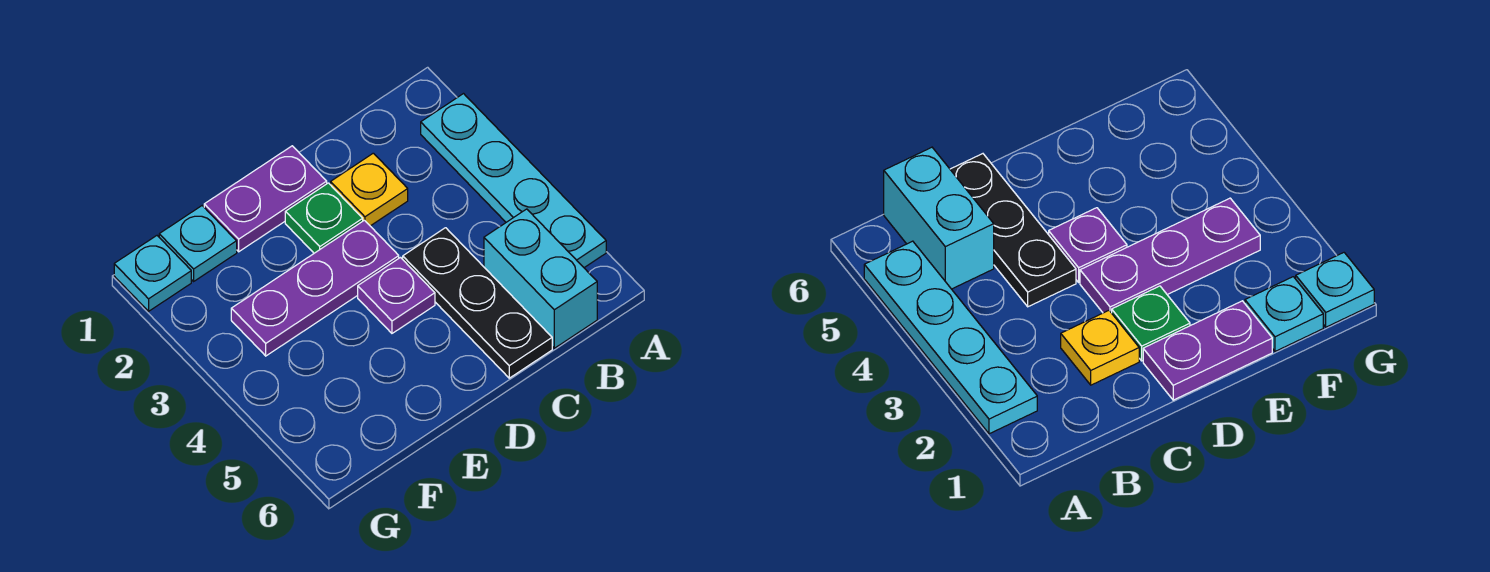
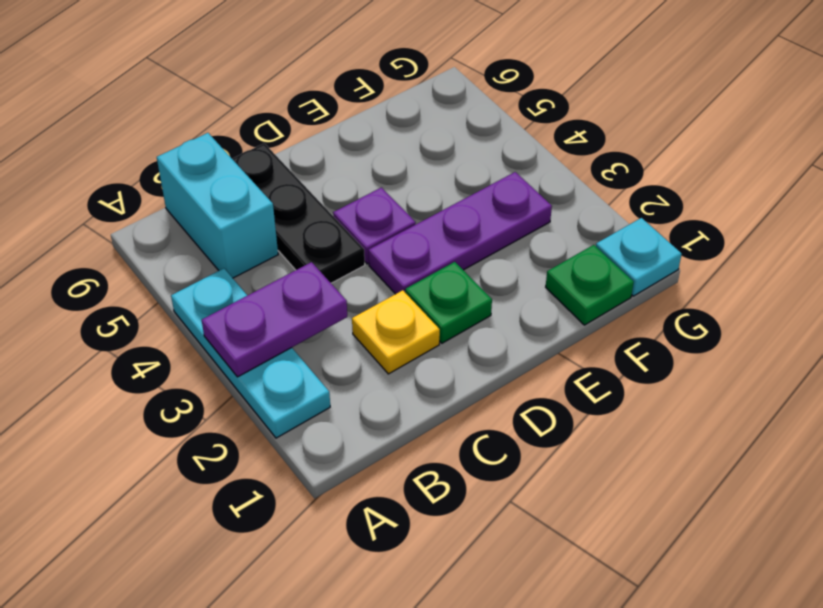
cyan plate A2:A5 level 1 -> cyan plate A2:A4 level 1
purple plate D1:E1 level 1 -> purple plate A3:B3 level 2
cyan plate F1 level 1 -> green plate F1 level 1

